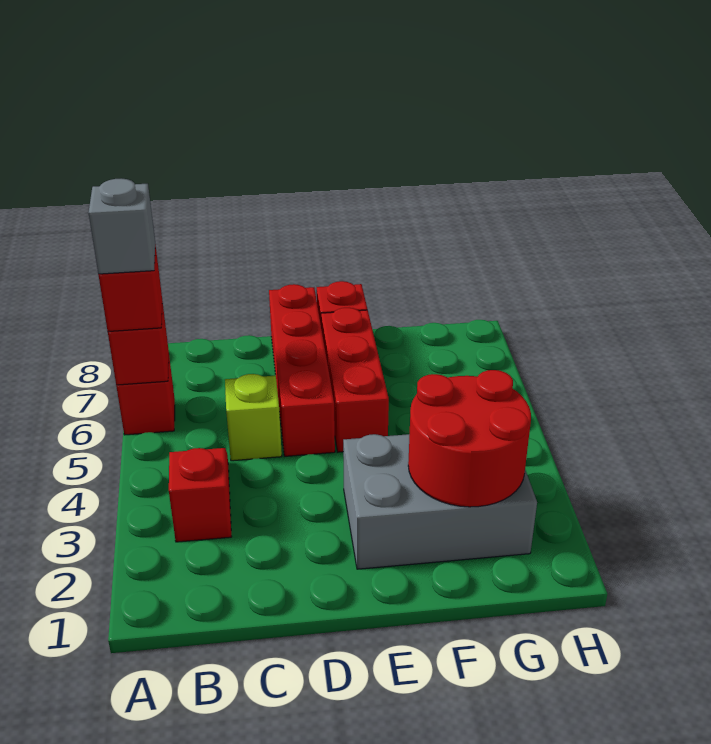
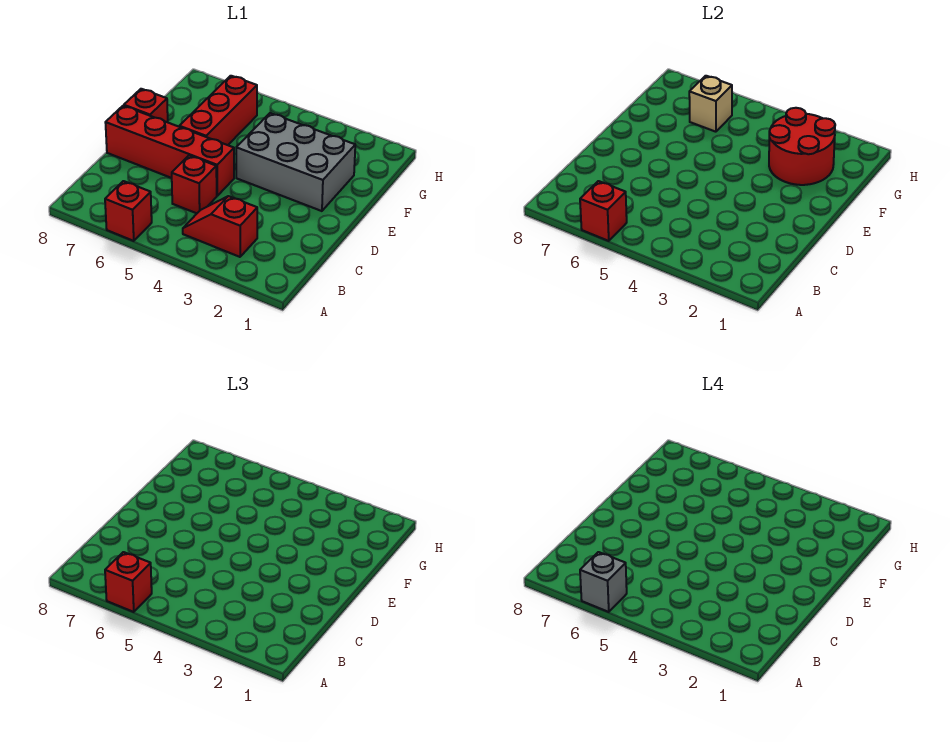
lime brick C5 level 1 -> red brick C5 level 1
grey brick E2:G3 level 1 -> grey brick E2:F4 level 1
red brick E5:E7 level 1 -> red brick E6:G6 level 1
none -> tan brick G6 level 2

